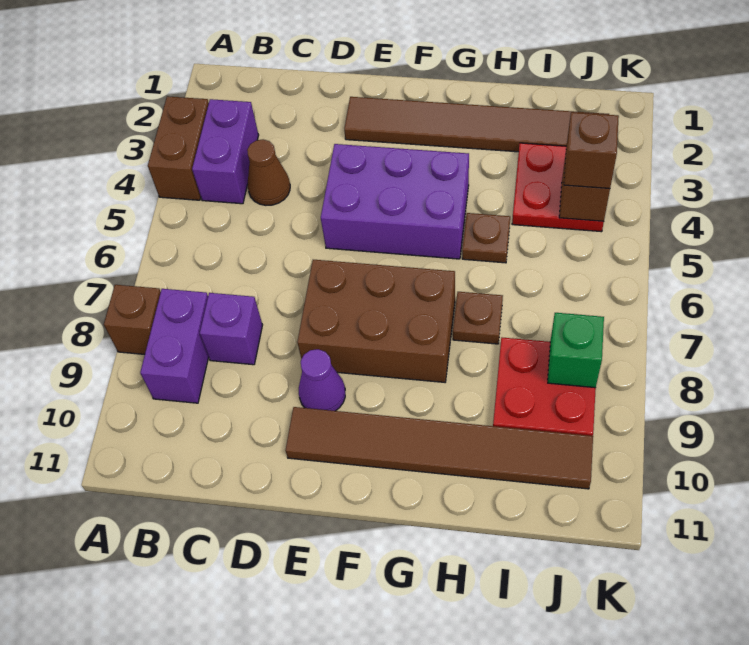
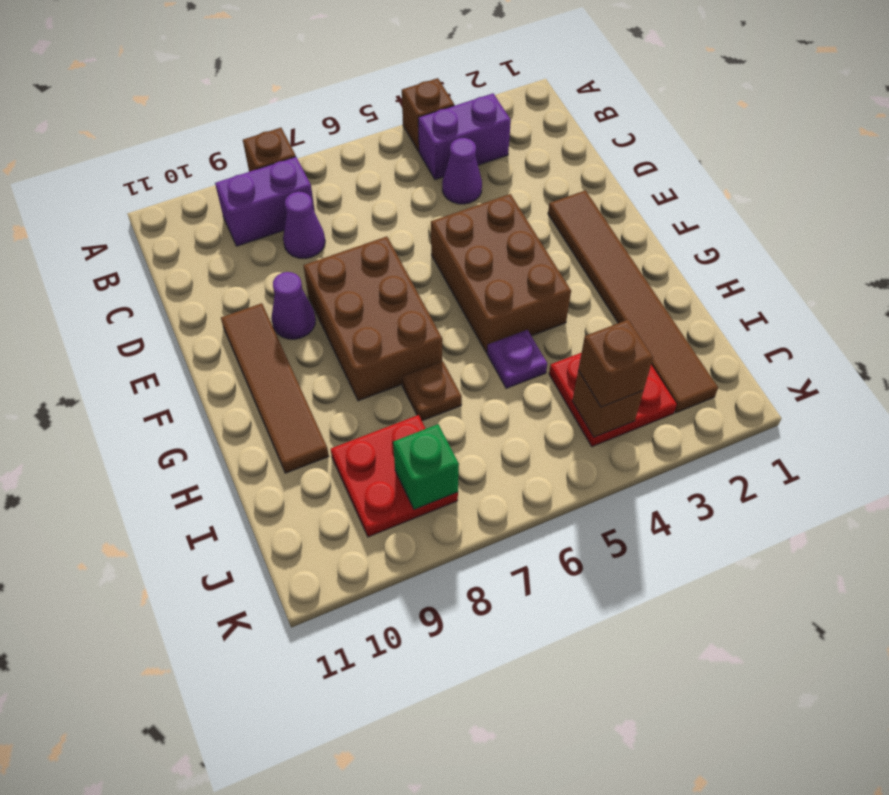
brown brick A3:A4 level 1 -> brown brick A4 level 1
brown cone C4 level 1 -> purple cone C4 level 1
purple brick C8 level 1 -> purple cone C8 level 1
purple brick E4:G5 level 1 -> brown brick E4:G5 level 1
brown tile E10:J10 level 1 -> brown tile E10:H10 level 1
brown plate H5 level 1 -> purple plate H5 level 1

